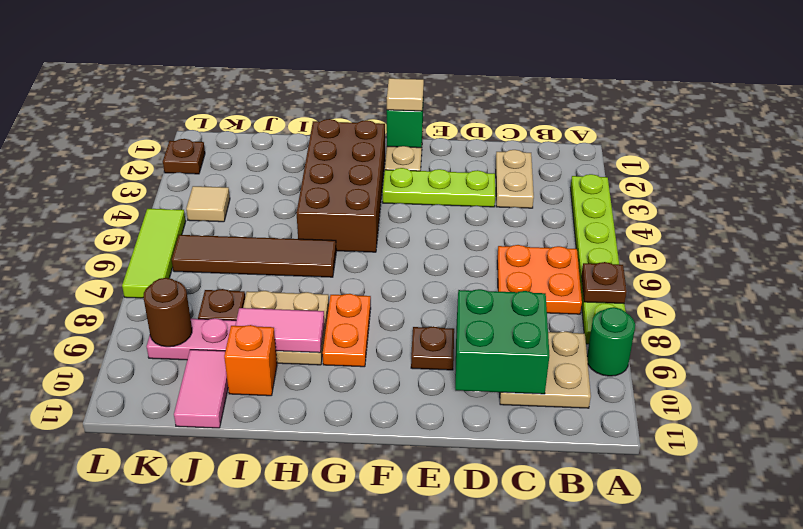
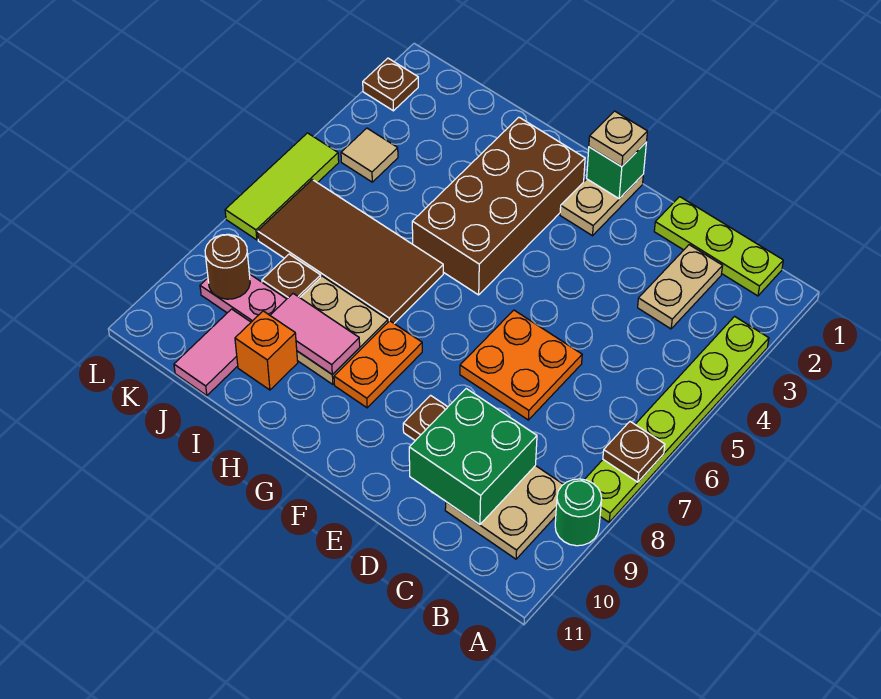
orange plate B6:C7 level 1 -> orange plate D6:E7 level 1
lime plate D3:F3 level 1 -> lime plate B1:D1 level 1
tan tile F1 level 3 -> tan plate F1 level 3
brown tile H6:K6 level 1 -> brown tile H6:K7 level 1

